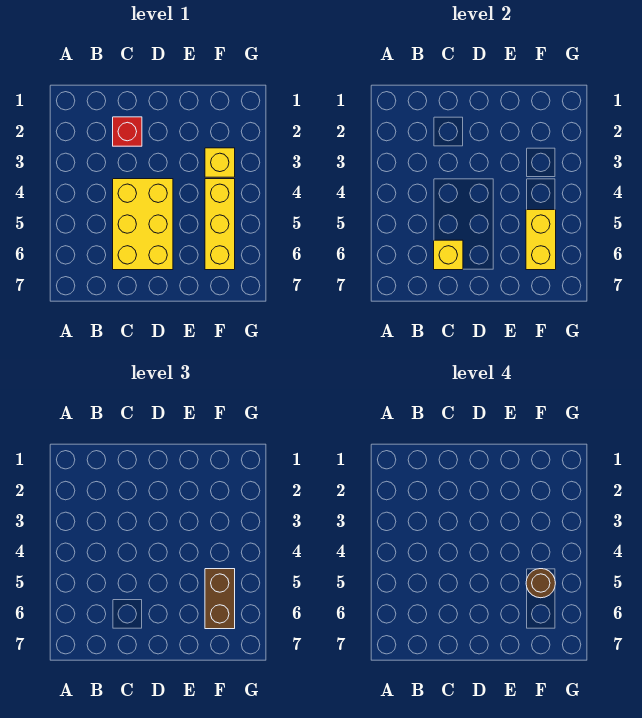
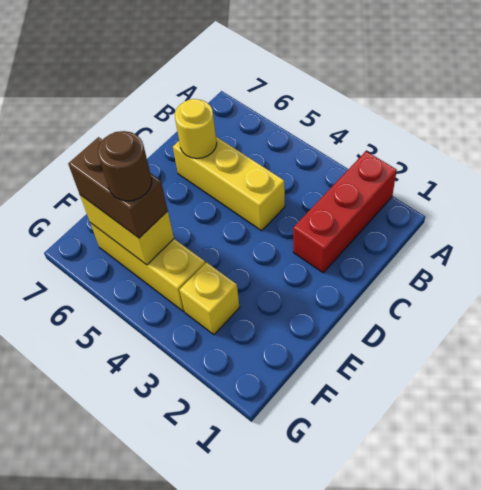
red brick C2 level 1 -> red brick A2:C2 level 1
yellow brick C4:D6 level 1 -> yellow brick C4:C6 level 1
yellow brick C6 level 2 -> yellow round brick C6 level 2

